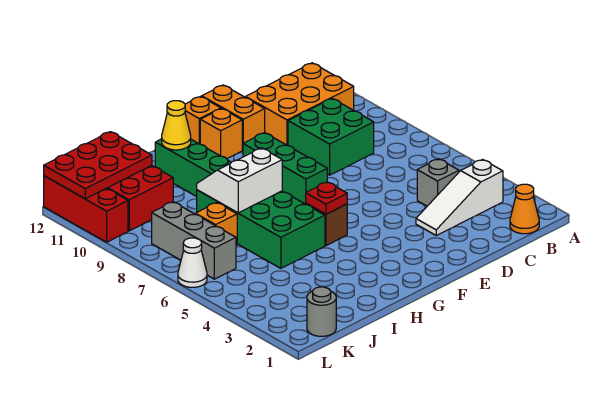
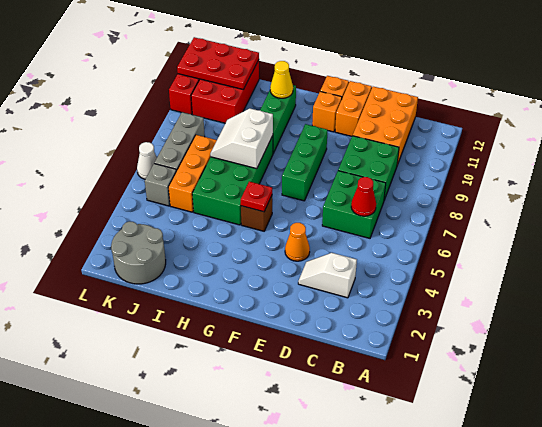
orange cone B1 level 1 -> orange cone E4 level 1
white slope B3:D3 level 1 top B -> white slope C3:D3 level 1 top C
orange brick B10:D11 level 1 -> orange brick C10:D12 level 1
grey brick C4 level 1 -> grey brick K5 level 1
none -> green brick C6:D7 level 1
none -> red cone C6 level 2
white slope H7:I8 level 2 top 7 -> white slope H7:I8 level 2 top H
orange brick J7 level 1 -> orange brick J5:J7 level 1
grey round brick K1 level 1 -> grey round brick J1:K2 level 1

